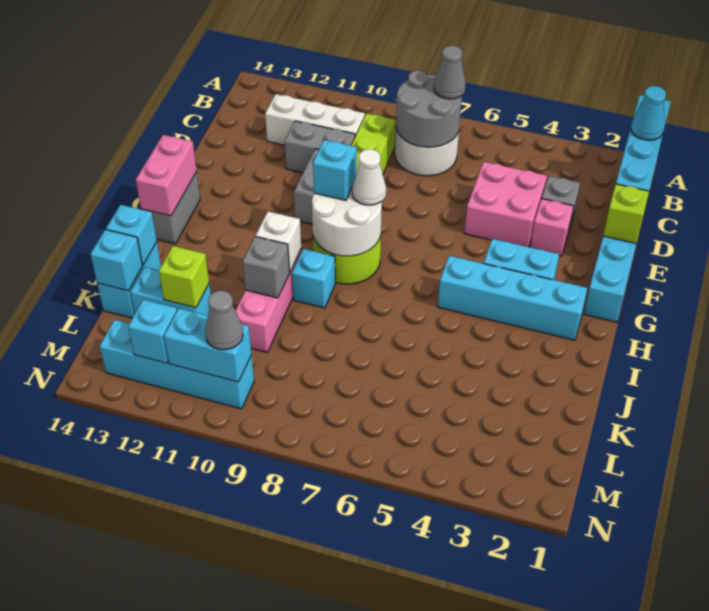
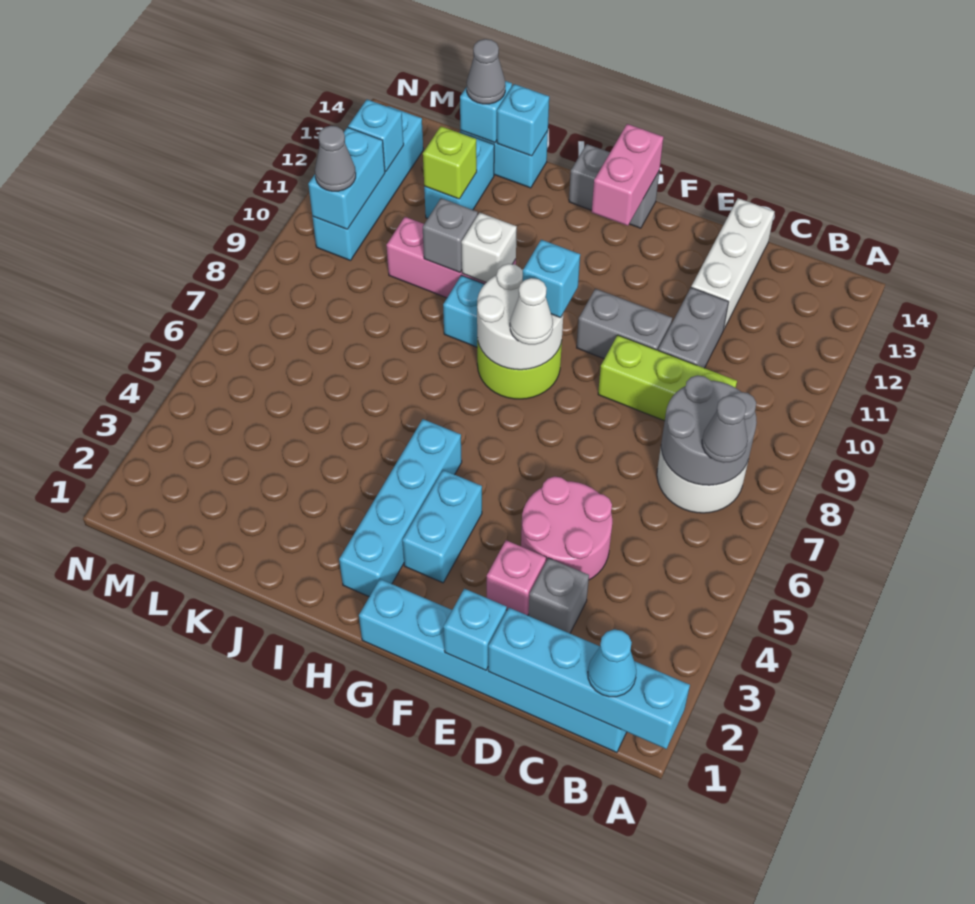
white brick C10:C12 level 1 -> white brick D12:D14 level 1
pink brick D4:E5 level 1 -> pink round brick D4:E5 level 1
lime brick E1 level 2 -> cyan brick E1 level 2
pink brick G14:H14 level 2 -> pink brick G13:G14 level 2
none -> grey cone K14 level 3

